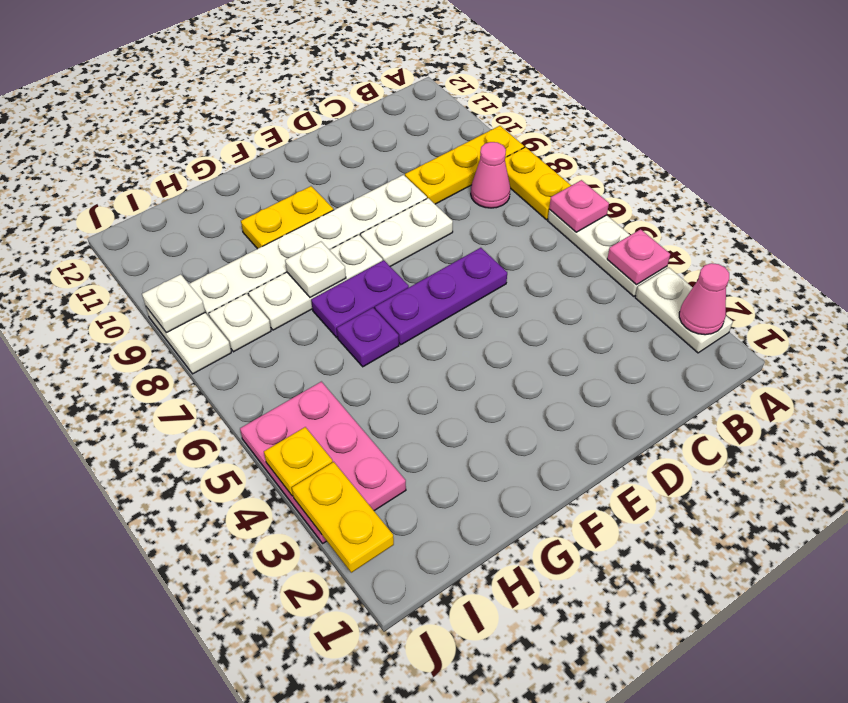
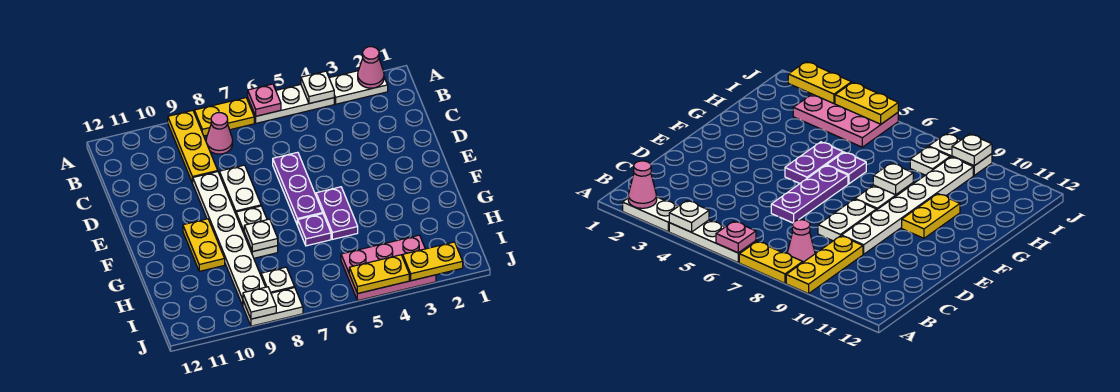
pink plate A4 level 2 -> white plate A4 level 2
purple plate F7:G7 level 1 -> purple plate F5:G5 level 1
white plate F8:H8 level 1 -> white plate F8:G8 level 1
yellow plate J4 level 2 -> yellow plate J4:J5 level 2

